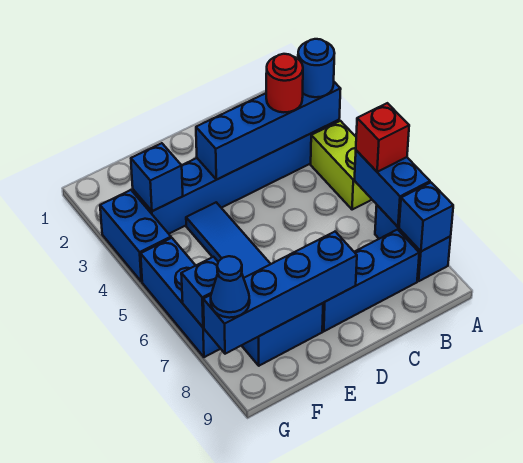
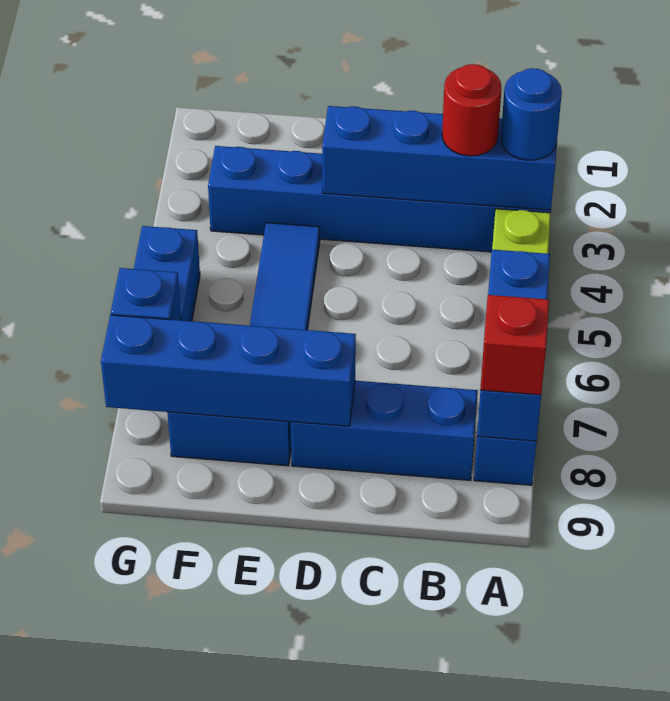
red brick A6 level 3 -> red brick A8 level 3
blue brick F3 level 2 -> none
blue brick G3:G4 level 1 -> none
blue cone G8 level 3 -> none

